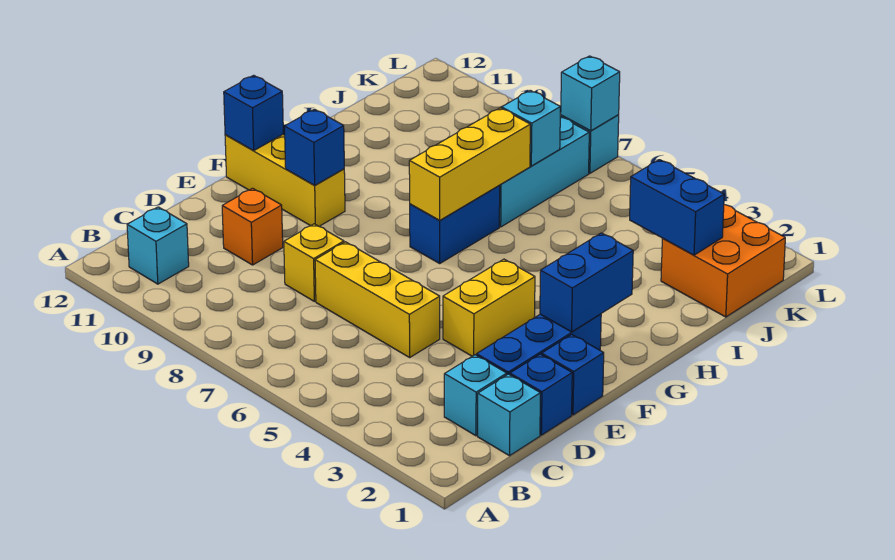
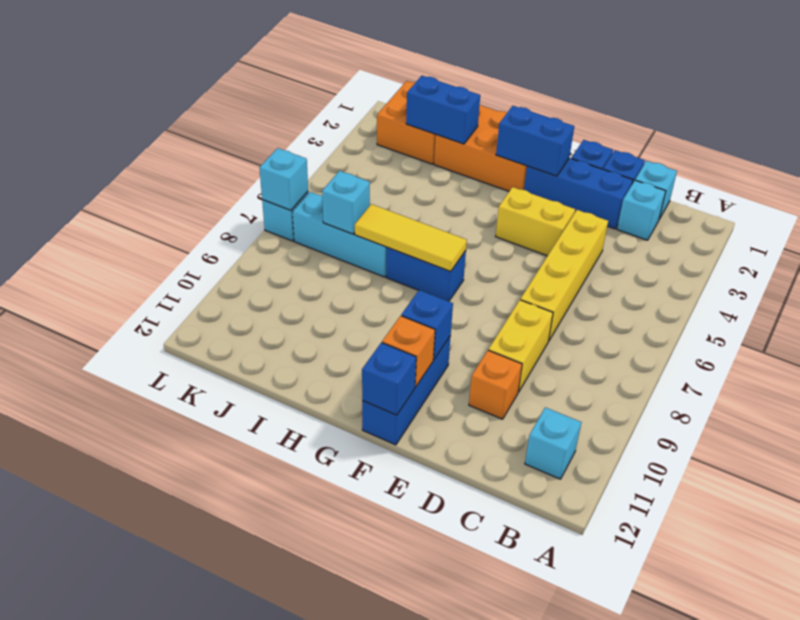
yellow brick D5:D7 level 1 -> yellow brick D4:D7 level 1
yellow brick D8 level 1 -> yellow brick D8:D9 level 1
yellow brick F10:F12 level 1 -> blue brick F10:F12 level 1
none -> orange brick F11 level 2
none -> orange brick G1:I2 level 1
yellow brick G7:I7 level 2 -> yellow tile G7:I7 level 2
blue brick J2:J3 level 2 -> blue brick I2:J2 level 2

